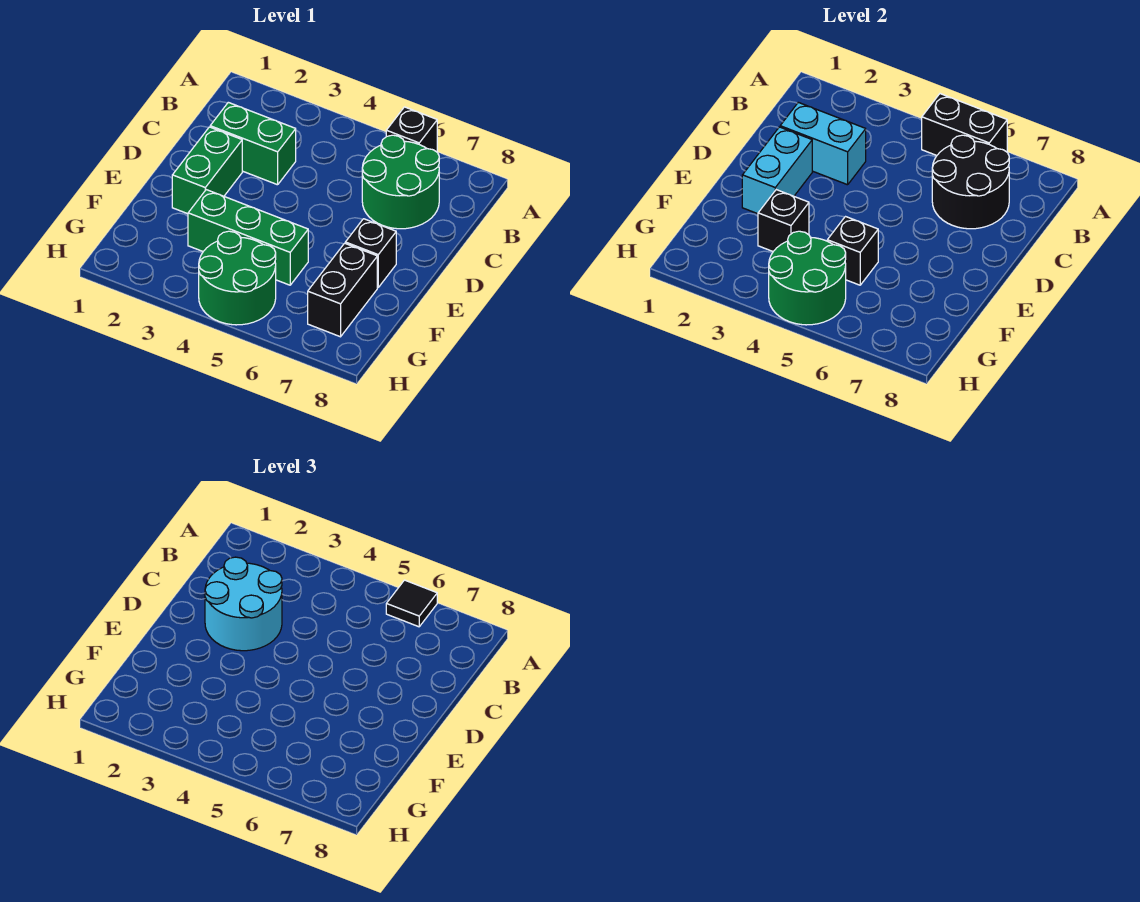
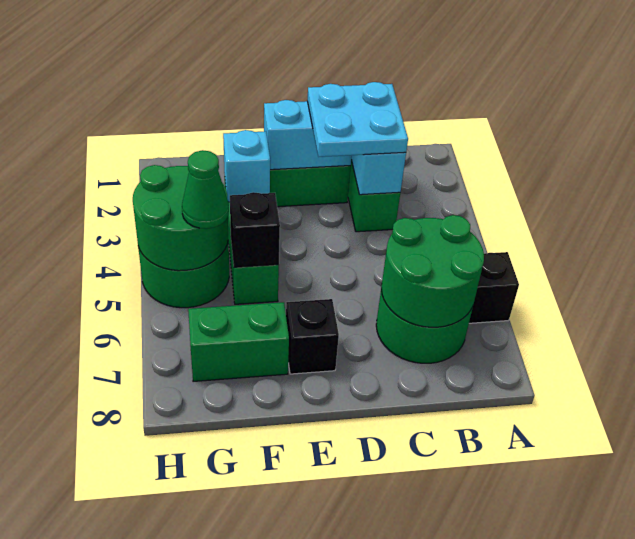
black brick A5:A6 level 2 -> none
black tile A6 level 3 -> none
black round brick B6:C7 level 2 -> green round brick B6:C7 level 2
cyan round brick C2:D3 level 3 -> cyan plate C2:D3 level 3
black brick F3 level 2 -> cyan brick F3 level 2
black brick F7:G7 level 1 -> green brick F7:G7 level 1
none -> green cone G5 level 3

